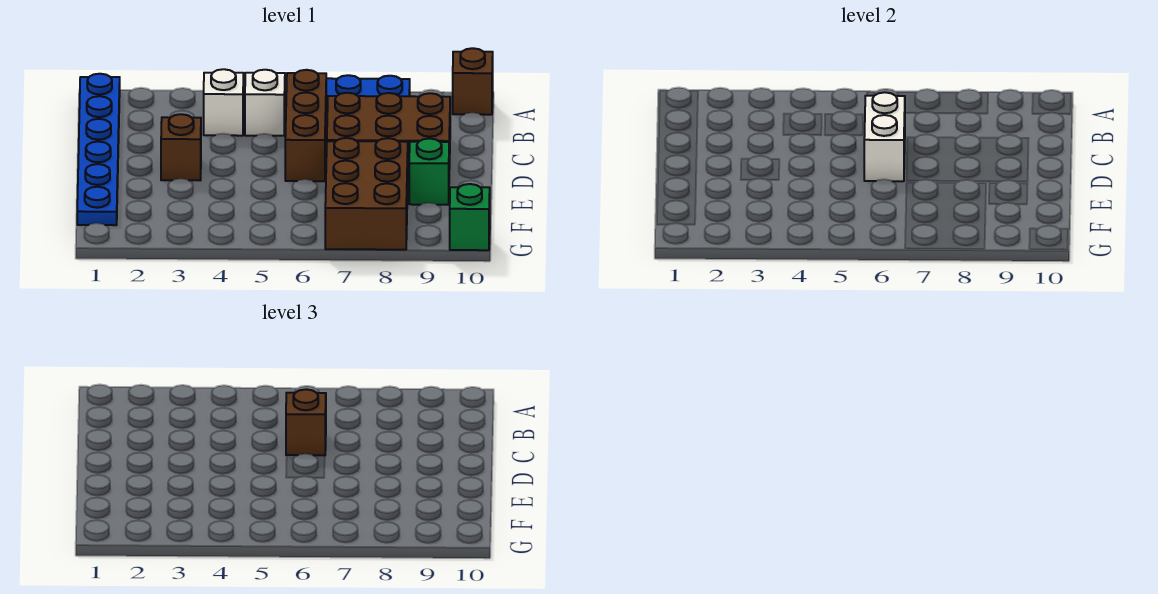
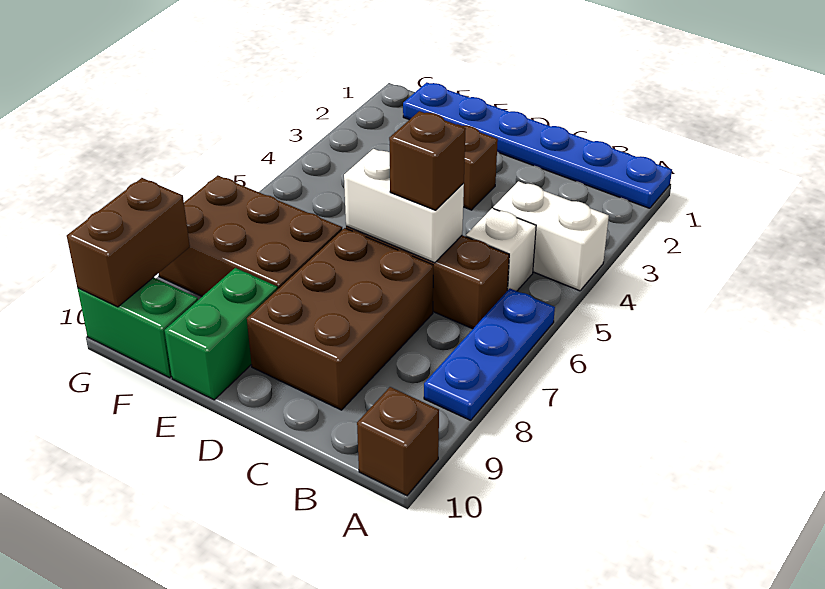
white brick B4 level 1 -> white brick A4:B4 level 1
green brick E9 level 1 -> green brick E9:E10 level 1
none -> brown brick G9:G10 level 2
green brick G10 level 1 -> green brick F10:G10 level 1

